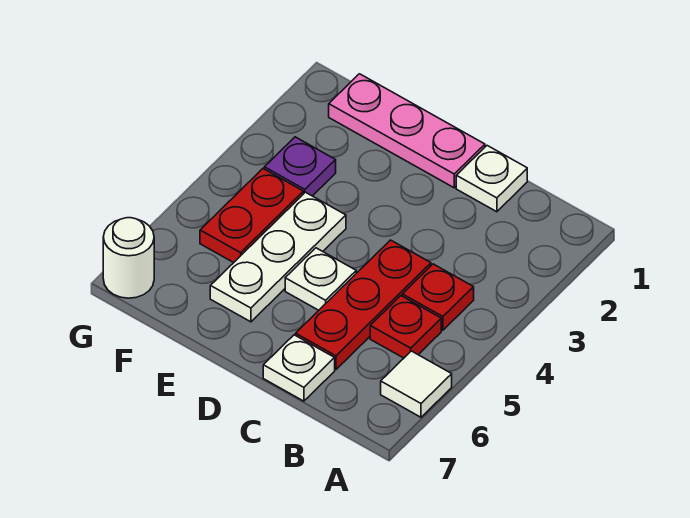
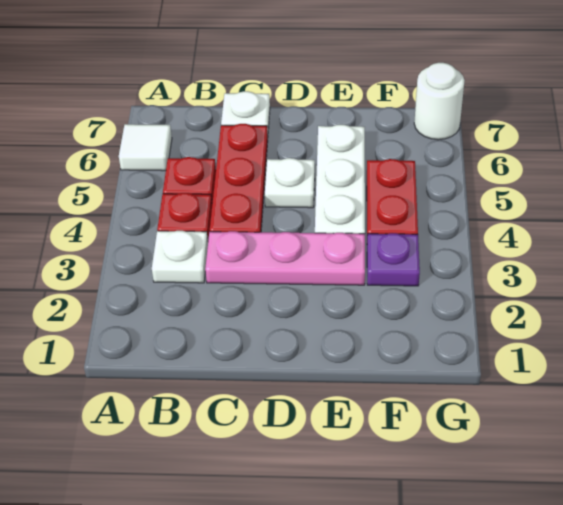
white plate C1 level 1 -> white plate B3 level 1
pink plate D1:F1 level 1 -> pink plate C3:E3 level 1

